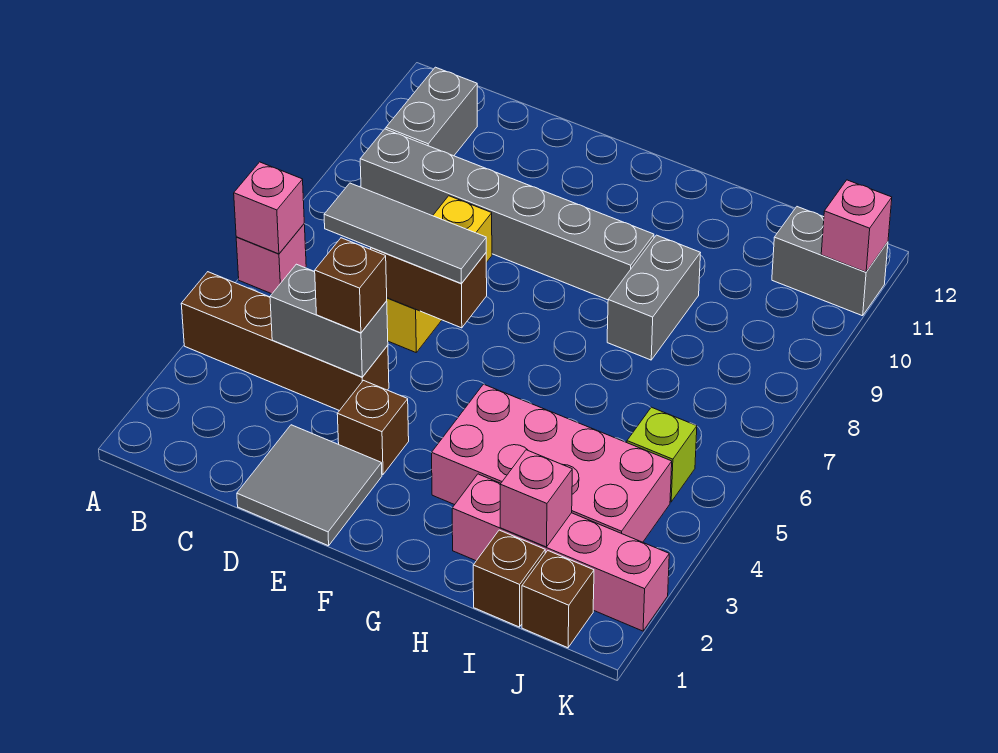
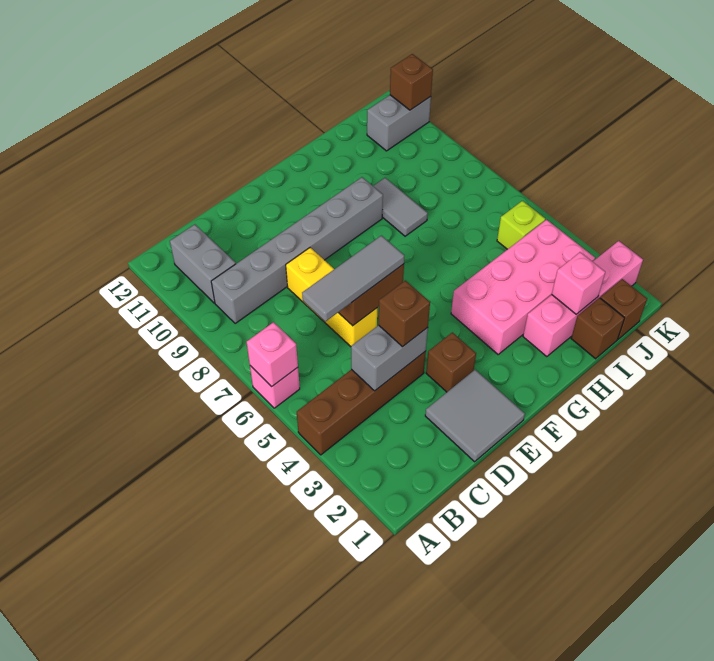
grey brick H8:H9 level 1 -> grey tile H8:H9 level 1
pink brick K11 level 2 -> brown brick K11 level 2

